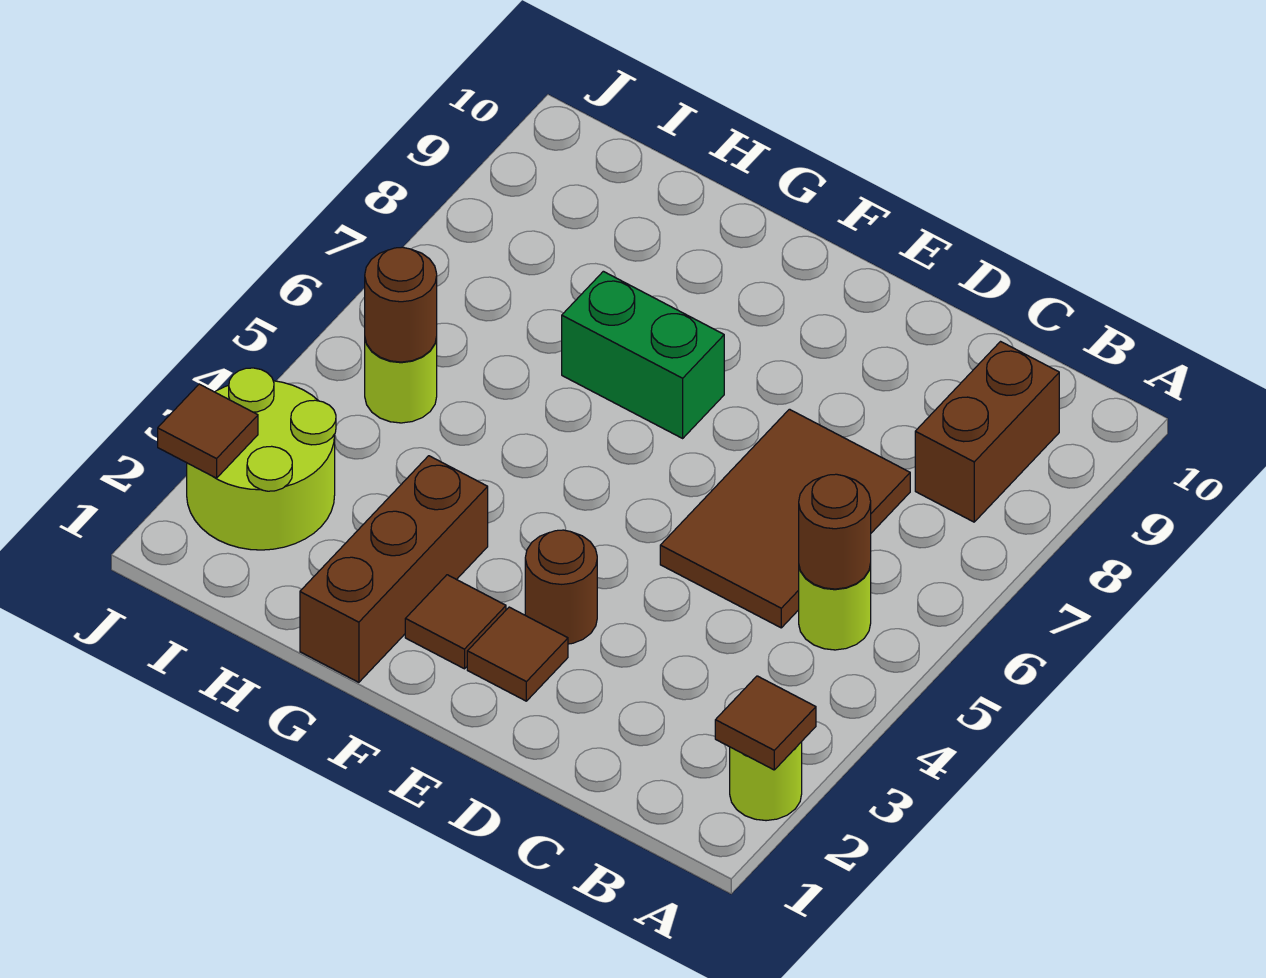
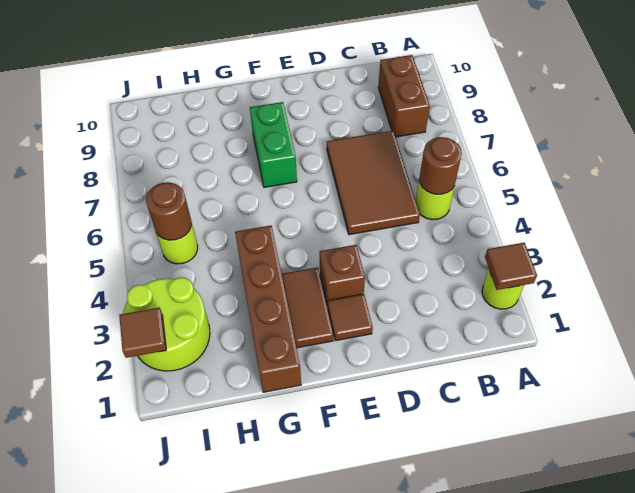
brown round brick E3 level 1 -> brown brick E3 level 1
brown tile F2 level 1 -> brown tile F2:F3 level 1
green brick F7:G7 level 1 -> green brick F7:F8 level 1
brown brick G1:G3 level 1 -> brown brick G1:G4 level 1

